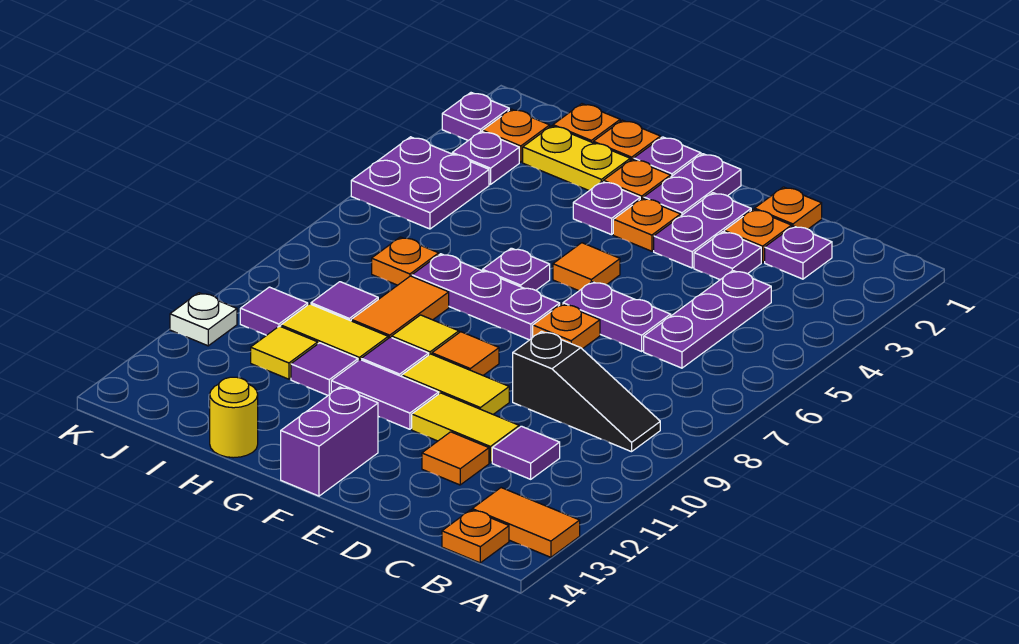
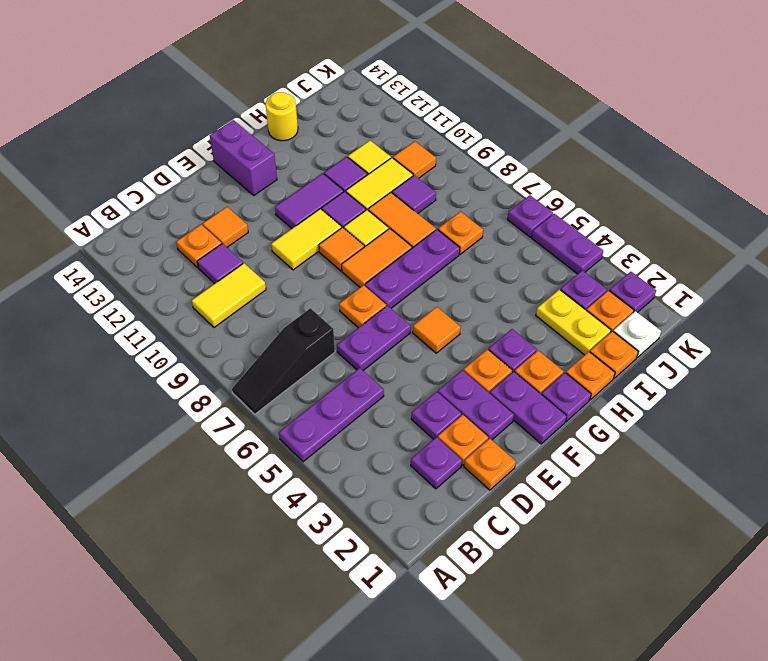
orange tile A13:B13 level 1 -> orange tile F8:G8 level 1
black slope B9:D9 level 1 top D -> black slope A7:C7 level 1 top C
orange plate B14 level 1 -> orange plate C12 level 1
purple plate C4:C6 level 1 -> purple plate A5:C5 level 1
yellow tile D11:E11 level 1 -> yellow tile B10:C10 level 1
purple plate G6 level 1 -> purple plate K6 level 1
yellow plate H2:I2 level 1 -> yellow plate I2:I3 level 1
purple plate J4:K5 level 1 -> purple plate K4:K5 level 1
purple tile J10 level 1 -> orange tile J10 level 1
white plate K11 level 1 -> white plate J1 level 1

